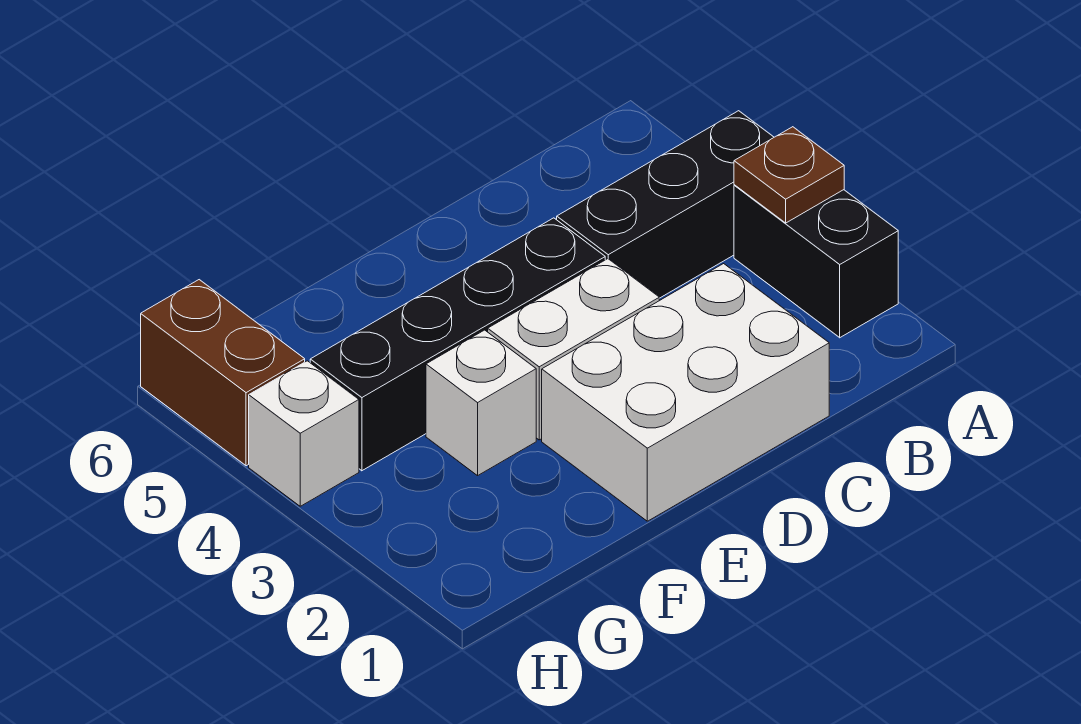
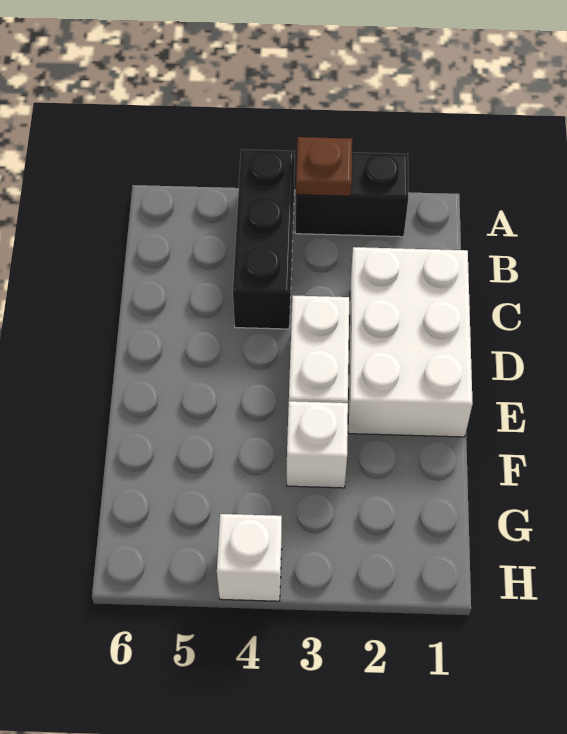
black brick D4:G4 level 1 -> none
brown brick H5:H6 level 1 -> none

